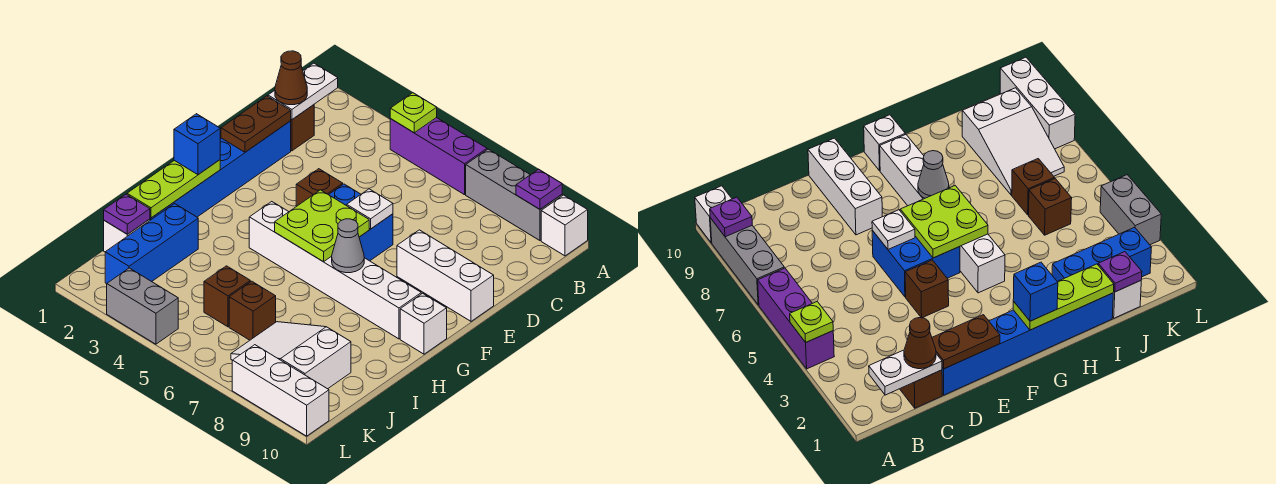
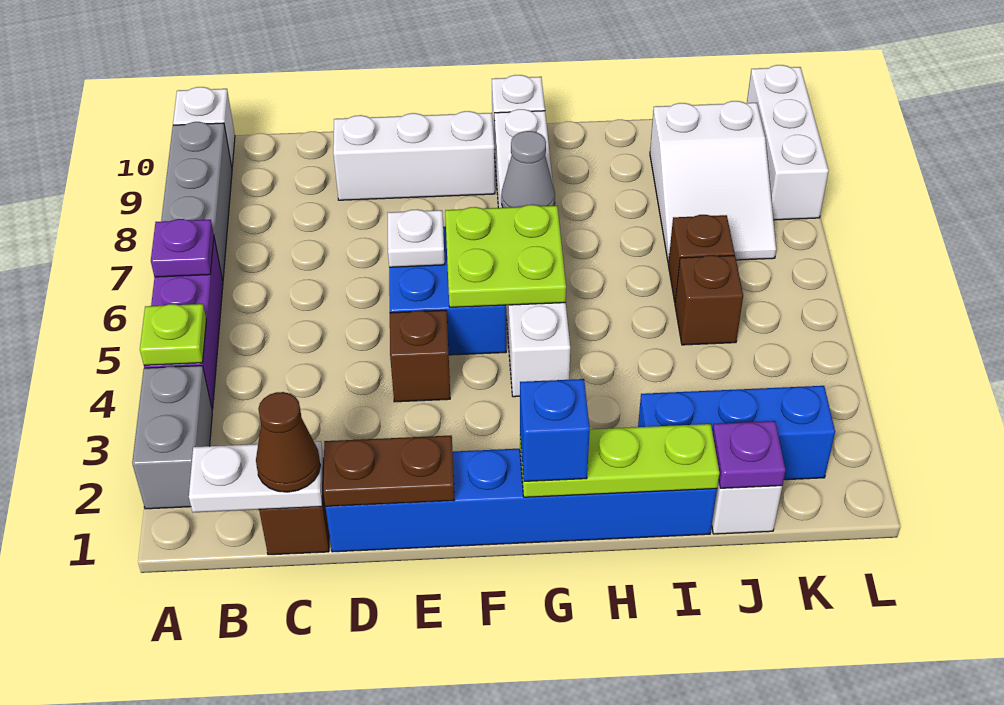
purple plate A9 level 2 -> purple plate A6 level 2
white brick E8:E10 level 1 -> white brick D9:F9 level 1
grey brick L3:L4 level 1 -> grey brick A2:A3 level 1

